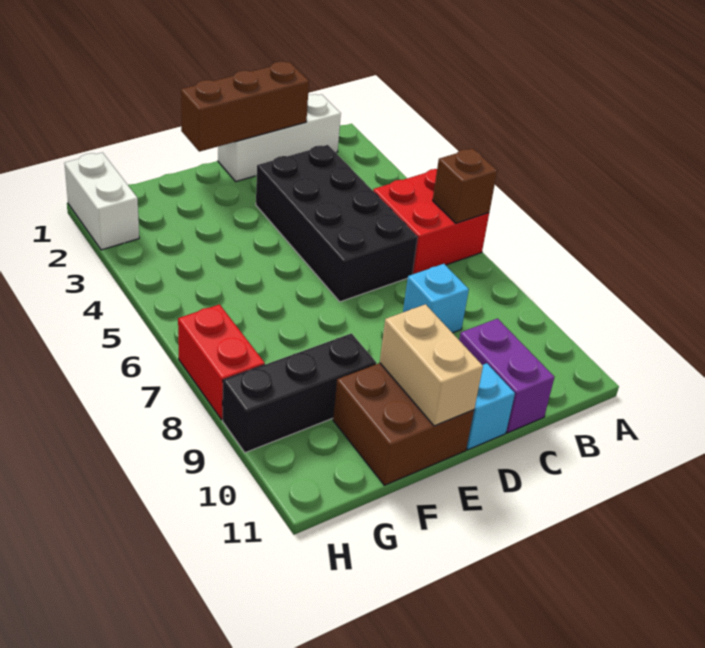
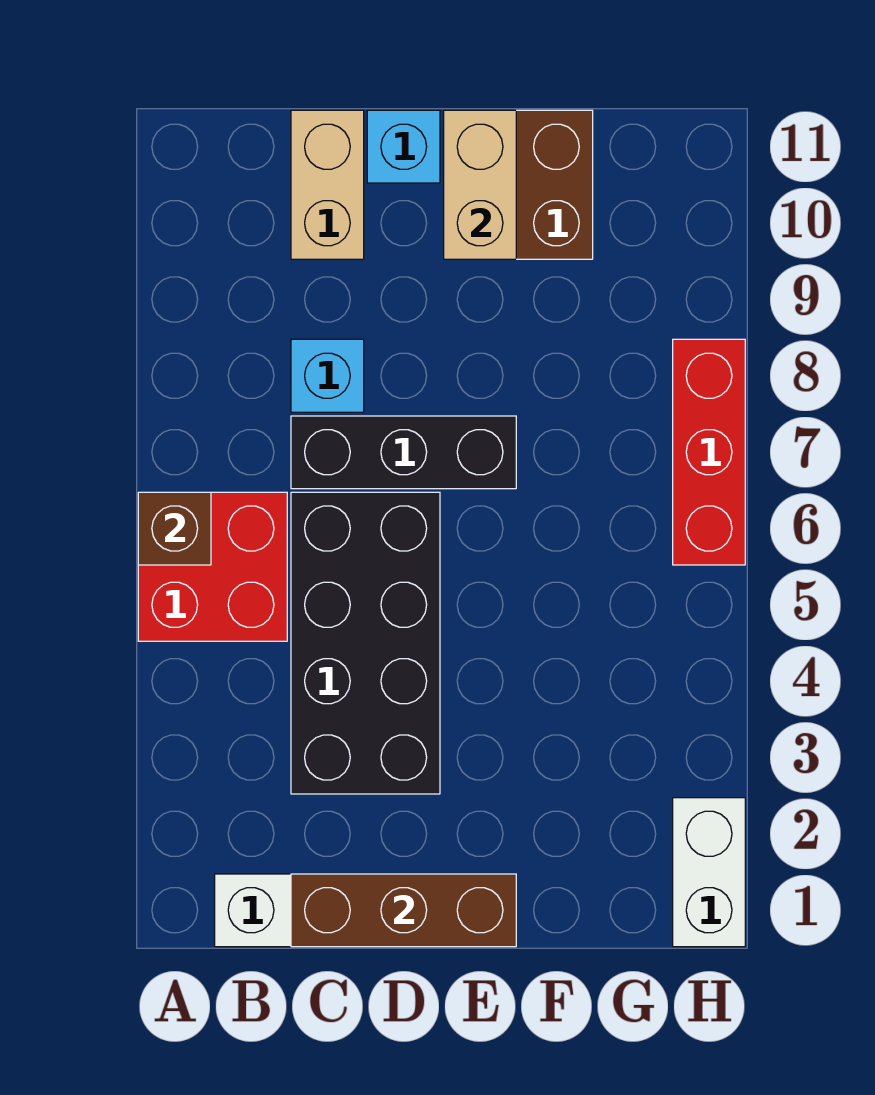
purple brick C10:C11 level 1 -> tan brick C10:C11 level 1
black brick F9:H9 level 1 -> black brick C7:E7 level 1
red brick H7:H8 level 1 -> red brick H6:H8 level 1

